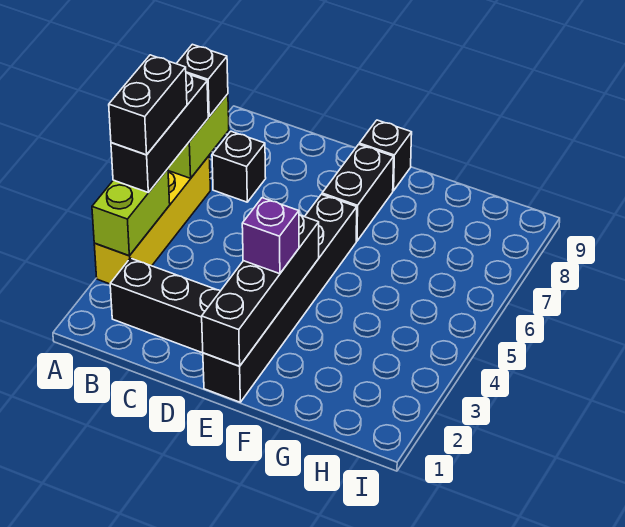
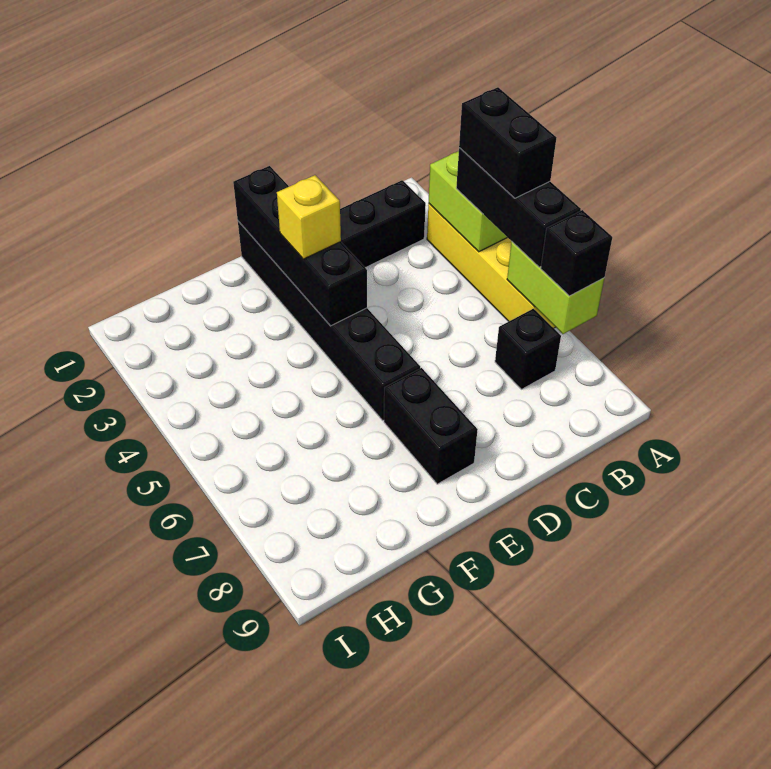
purple brick E3 level 3 -> yellow brick E3 level 3
black brick E9 level 1 -> none

